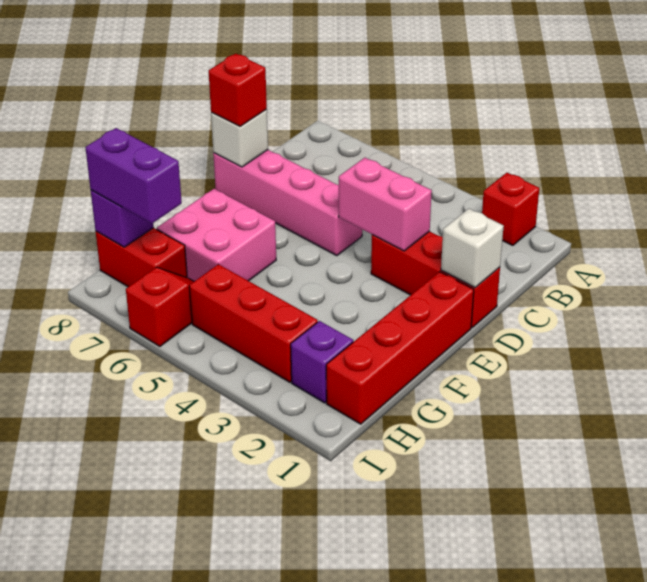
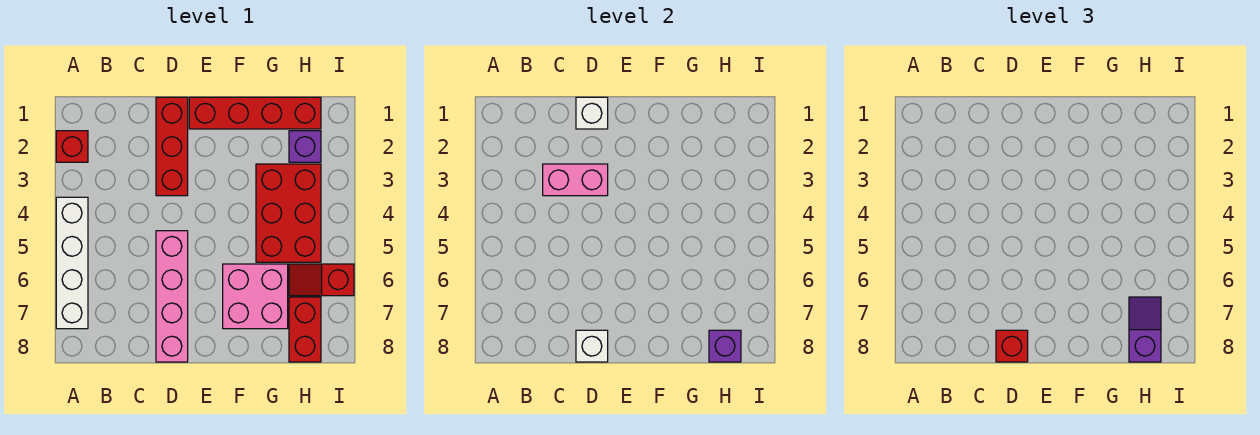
none -> white brick A4:A7 level 1
pink brick D3:D4 level 2 -> pink brick C3:D3 level 2
red brick H3:H5 level 1 -> red brick G3:H5 level 1
purple brick H7:H8 level 3 -> purple slope H7:H8 level 3 top 8

